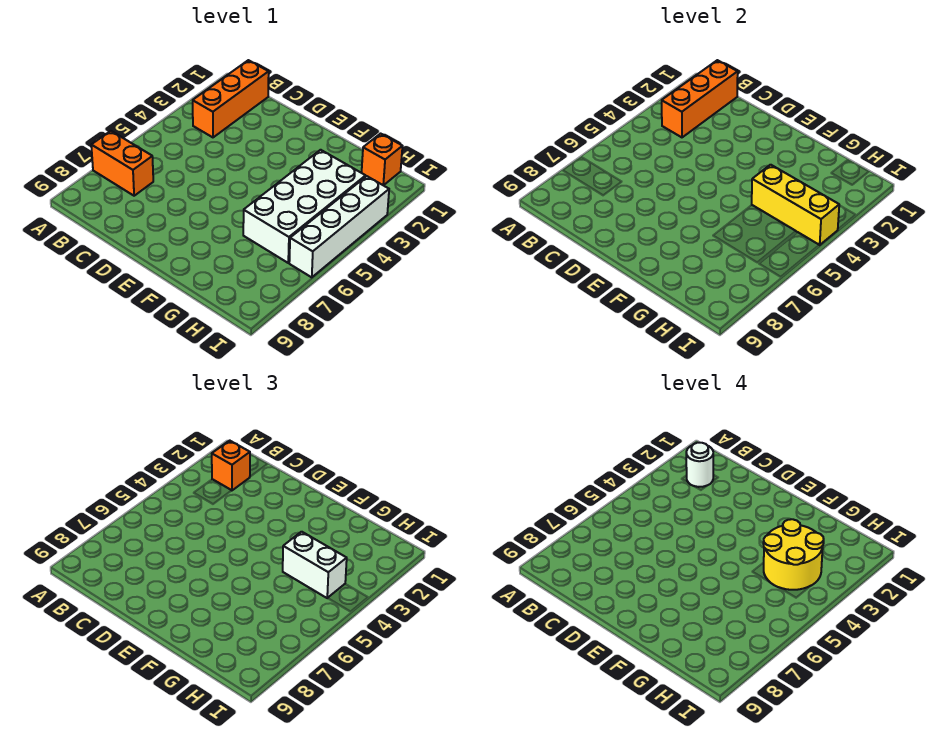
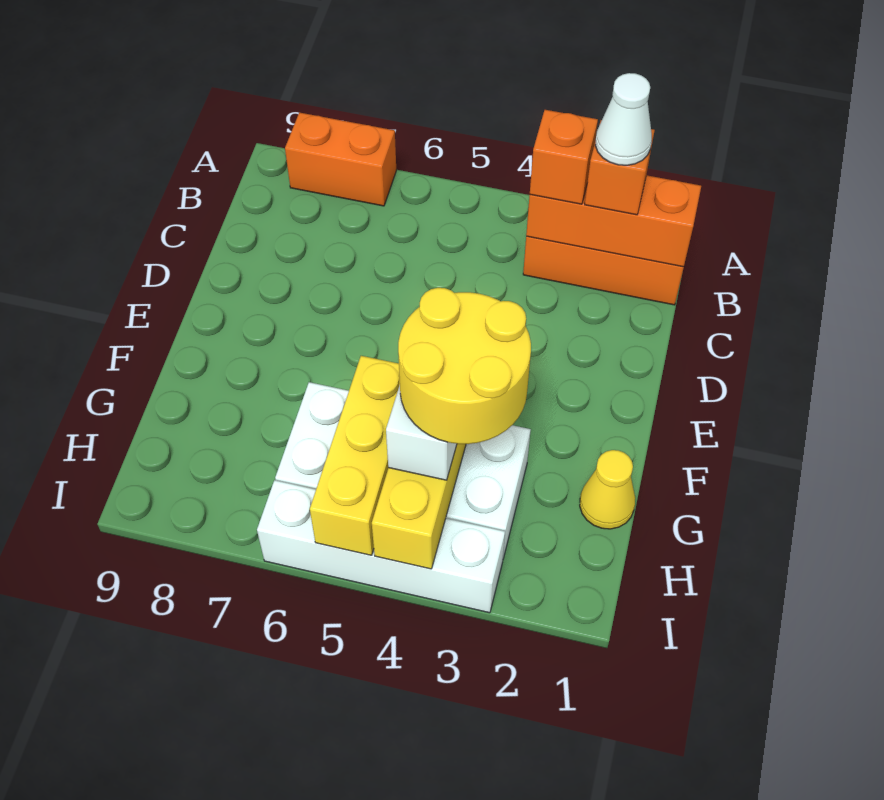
orange brick A7:B7 level 1 -> orange brick A7:A8 level 1
white round brick B2 level 4 -> white cone B2 level 4
none -> yellow cone G1 level 1
none -> yellow brick G5:I5 level 2
orange brick H1 level 1 -> orange brick B3 level 3

